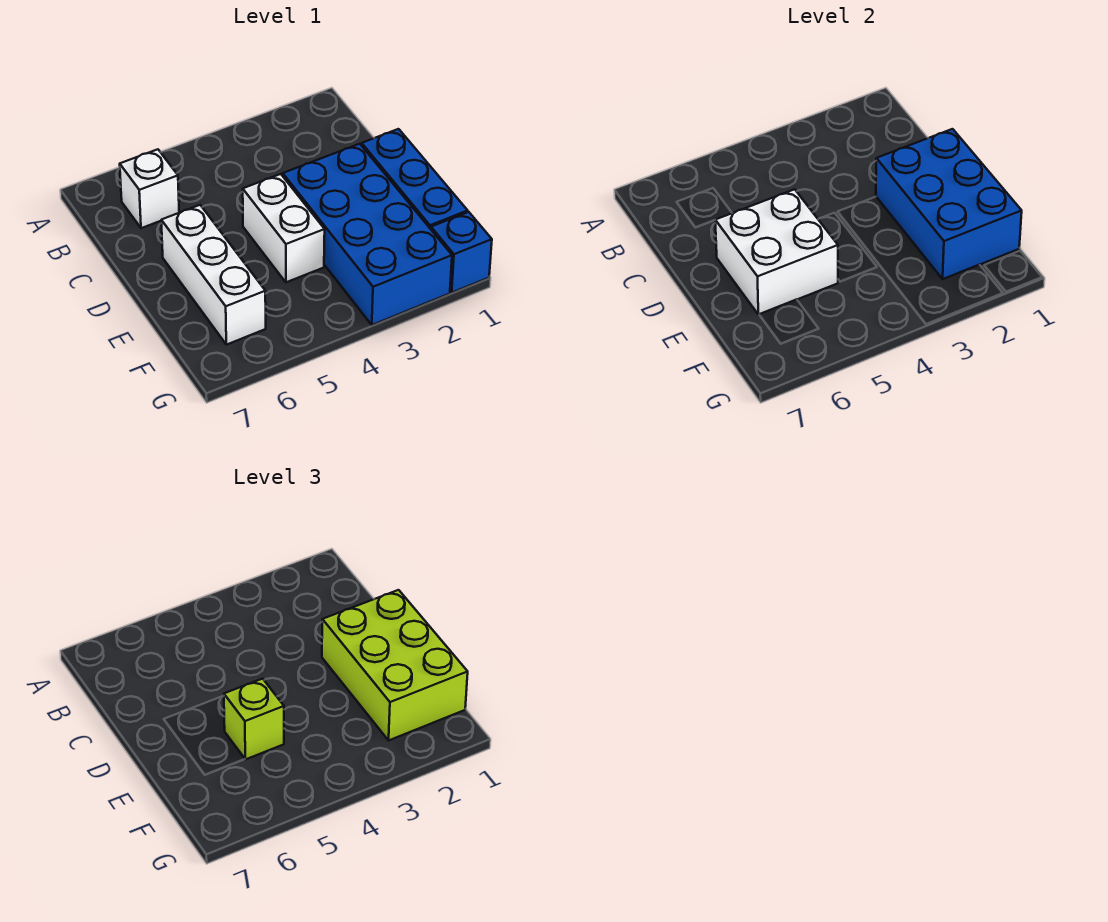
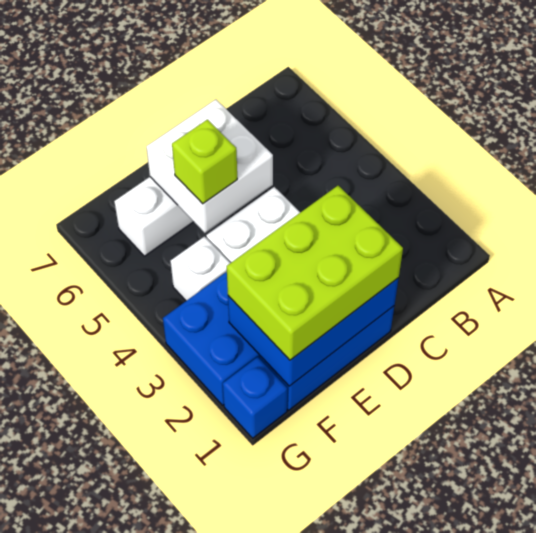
white brick B6 level 1 -> white brick F4 level 1

